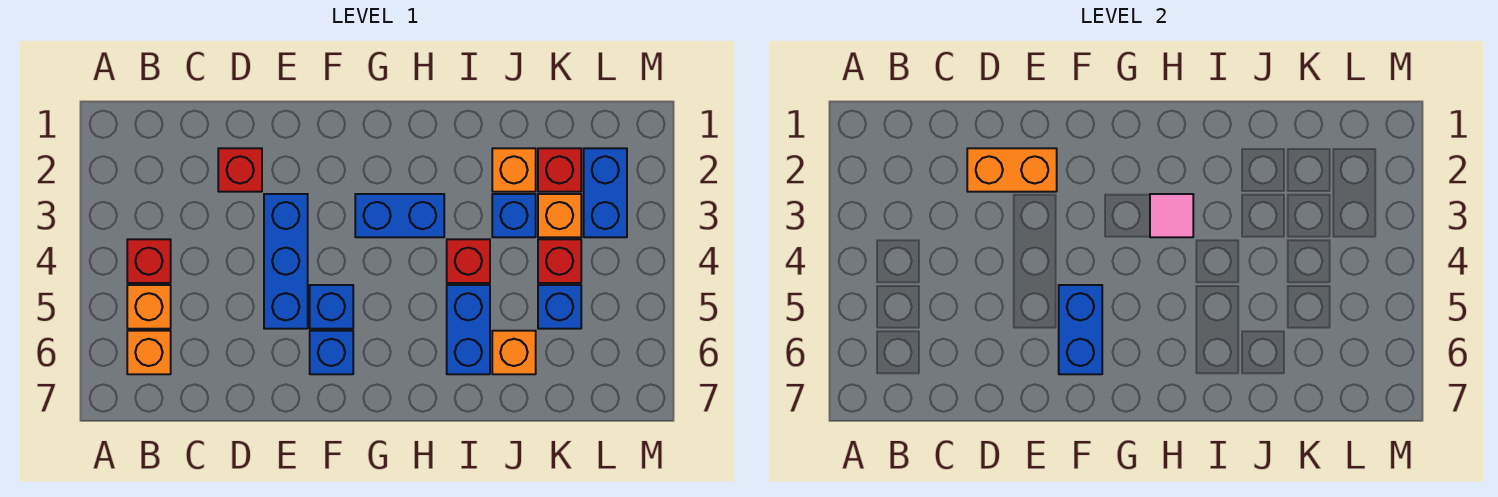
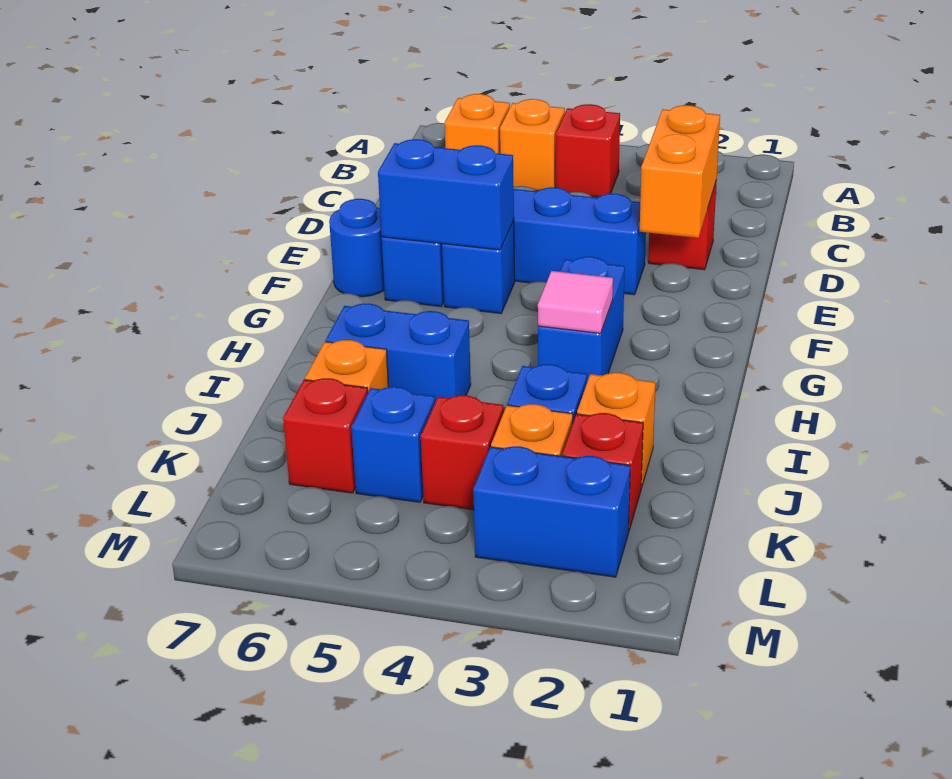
none -> blue round brick F7 level 1
red brick I4 level 1 -> red brick K6 level 1

